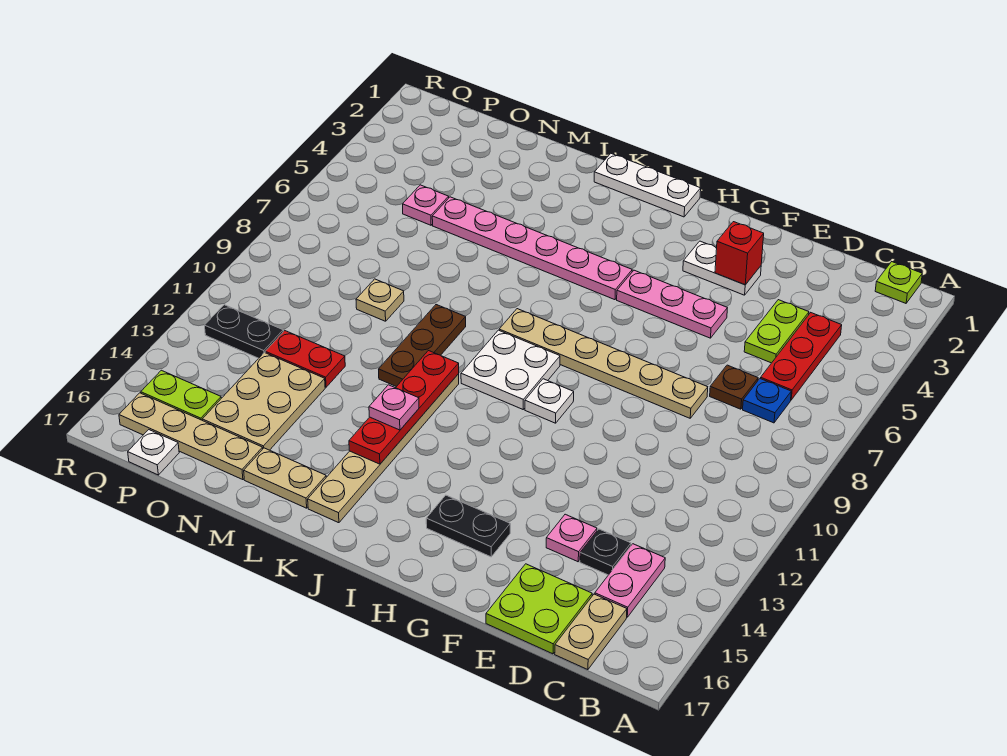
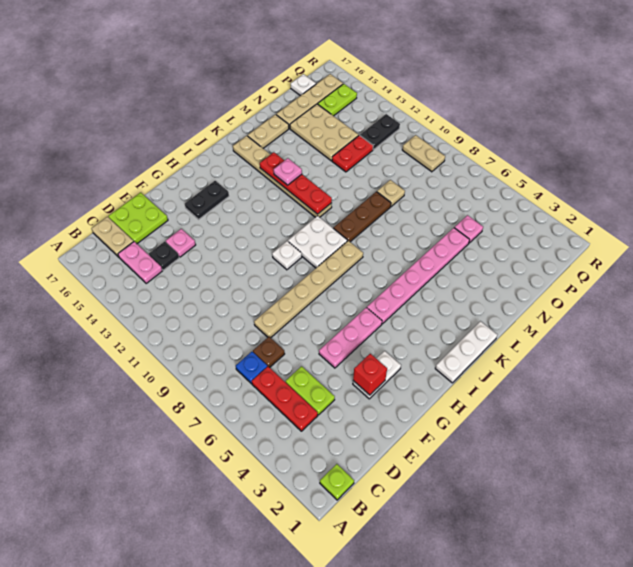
brown plate L9:L11 level 1 -> brown plate K9:M9 level 1
none -> tan plate Q9:Q10 level 1

